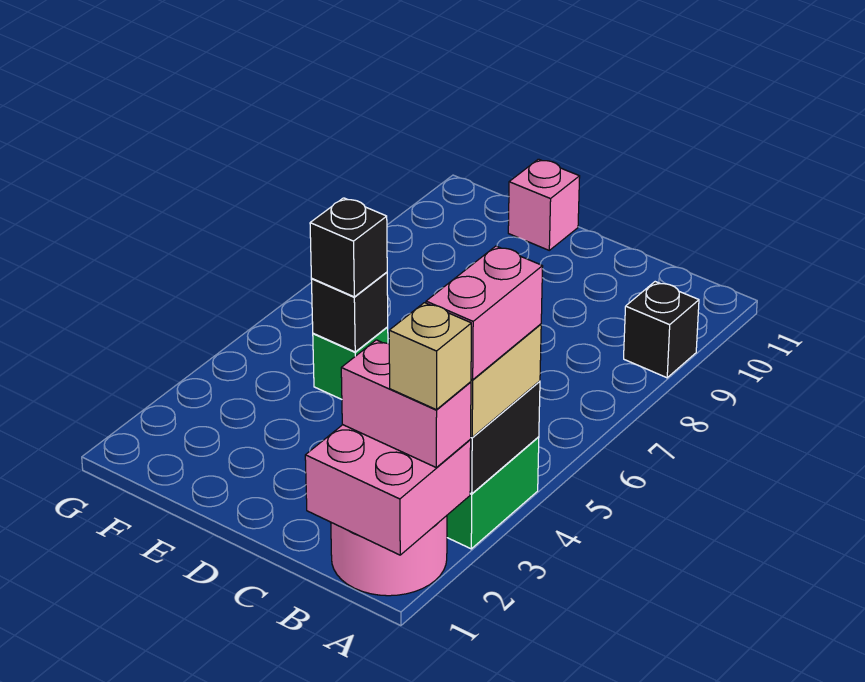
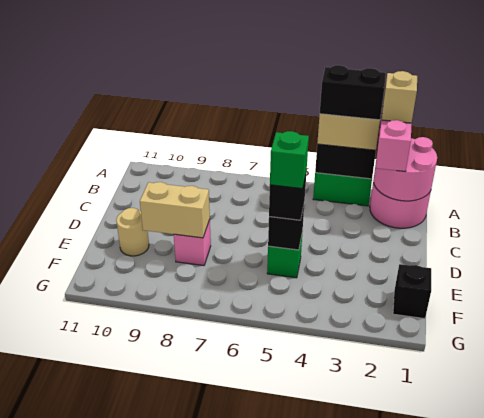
pink brick A1:B2 level 2 -> pink round brick A1:B2 level 2
pink brick A3:A4 level 4 -> black brick A3:A4 level 4
black brick A9 level 1 -> black brick F1 level 1
none -> green brick E5 level 4
none -> tan brick E8:E9 level 2
none -> tan round brick E10 level 1
pink brick E11 level 1 -> pink brick E8 level 1

